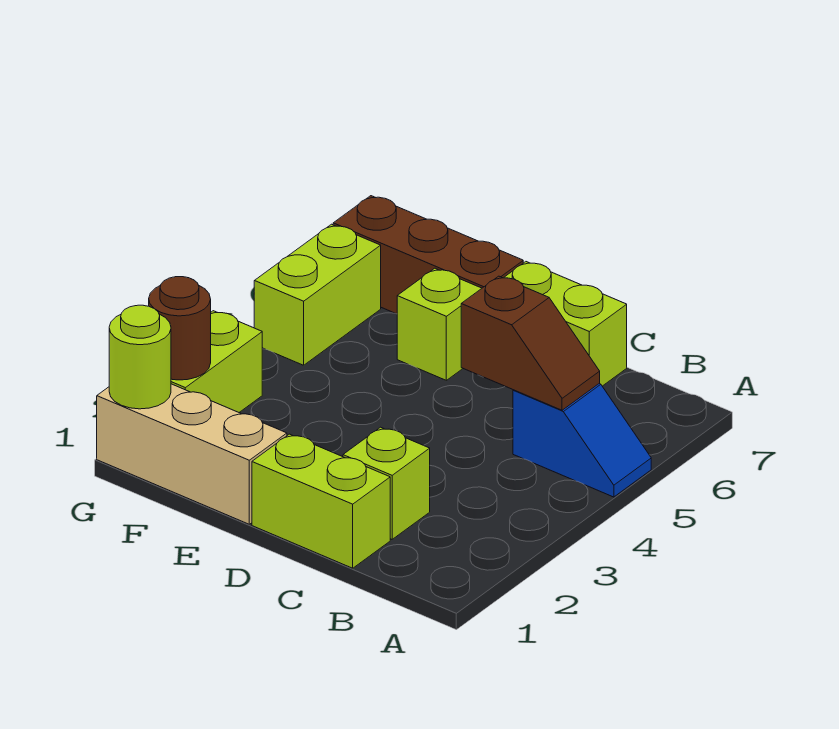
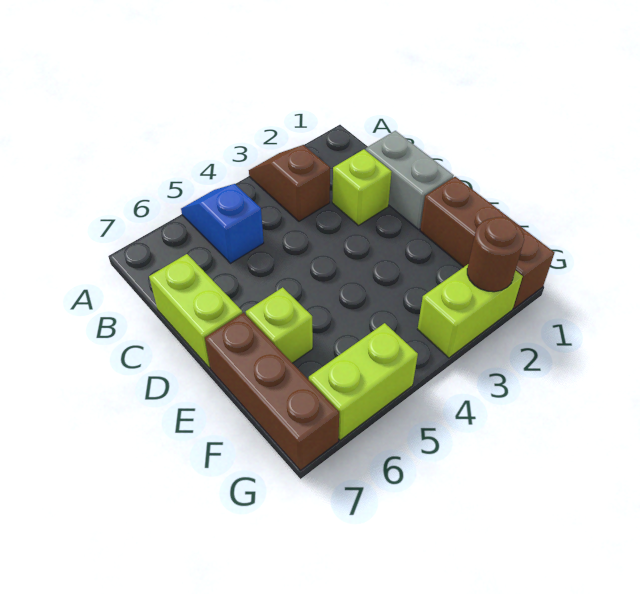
brown slope B5:C5 level 2 top C -> brown slope A3:B3 level 1 top B
lime brick C1:D1 level 1 -> grey brick C1:D1 level 1
tan brick E1:G1 level 1 -> brown brick E1:G1 level 1
lime round brick G1 level 2 -> none

